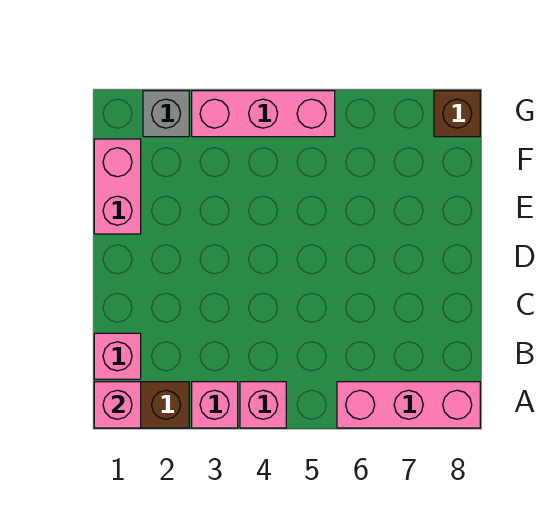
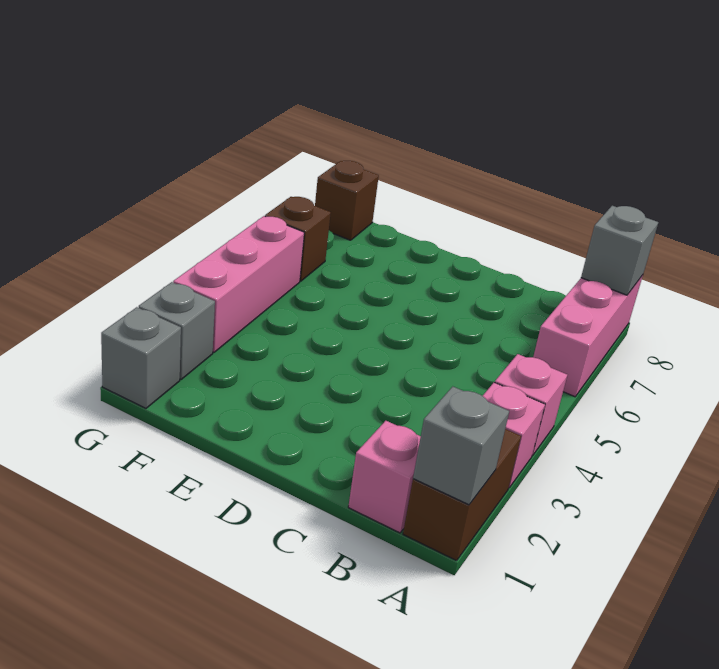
pink brick A1 level 2 -> grey brick A1 level 2
none -> grey brick A8 level 2
pink brick E1:F1 level 1 -> none
none -> grey brick G1 level 1
none -> brown brick G6 level 1

